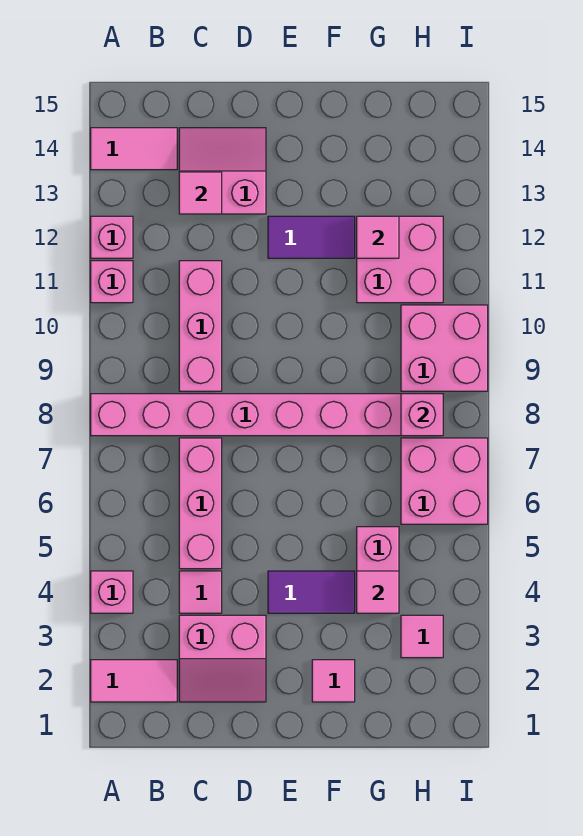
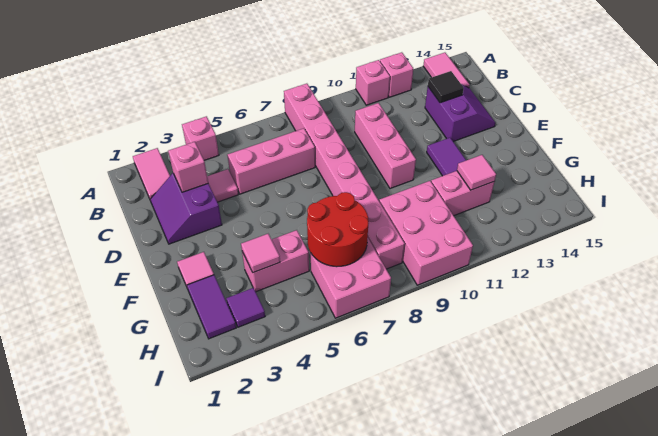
pink slope C2:D3 level 1 top 3 -> purple slope C2:D3 level 1 top 3
pink brick C9:C11 level 1 -> pink brick C10:E10 level 1
pink slope C13:D14 level 1 top 13 -> purple slope C13:D14 level 1 top 13
pink tile C13 level 2 -> black tile C13 level 2
purple tile E4:F4 level 1 -> purple tile G2:H2 level 1
none -> red round brick G6:H7 level 2
pink brick G11:H12 level 1 -> pink brick G11:G12 level 1
pink tile H3 level 1 -> purple tile H3 level 1
pink brick H8 level 2 -> pink brick C3 level 2
pink brick H9:I10 level 1 -> pink brick G9:I10 level 1

